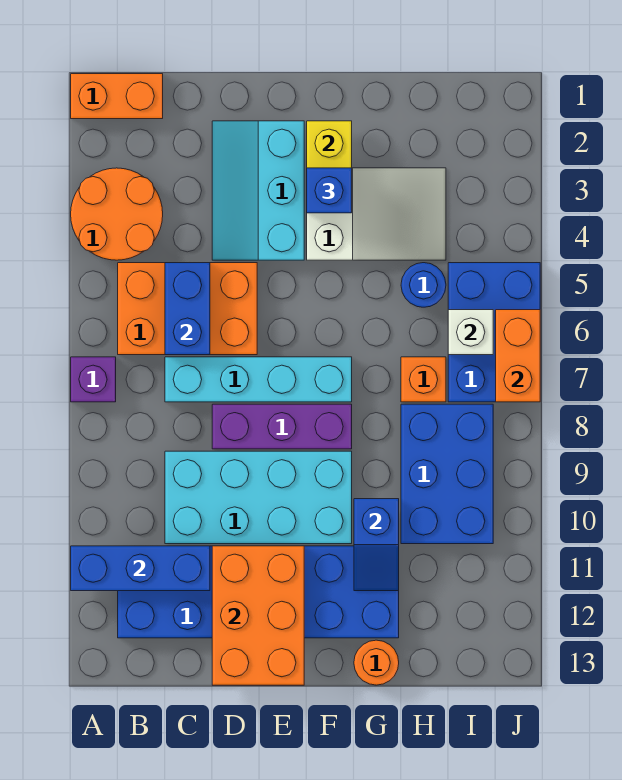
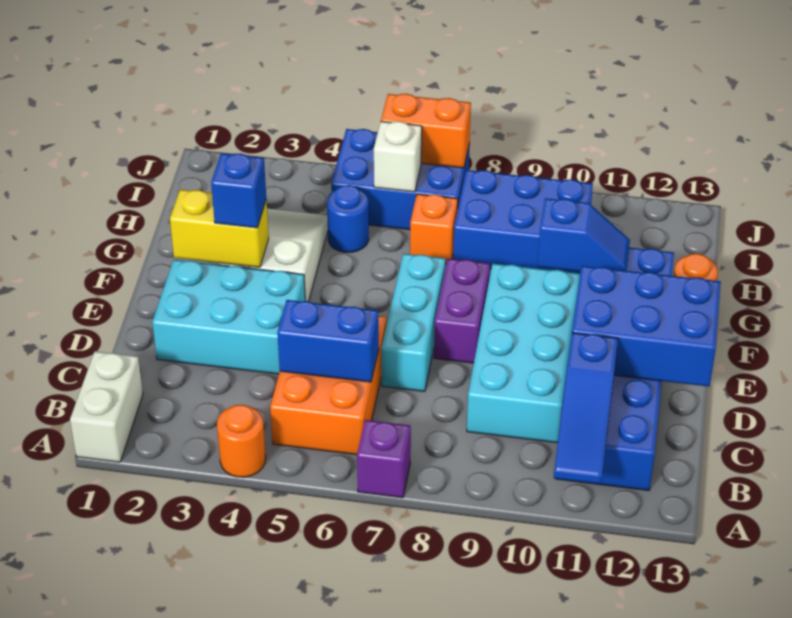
orange brick A1:B1 level 1 -> white brick A1:B1 level 1
orange round brick A3:B4 level 1 -> orange round brick A4 level 1
blue brick A11:C11 level 2 -> blue slope A11:C11 level 2 top C
cyan brick C7:F7 level 1 -> cyan brick D7:F7 level 1
cyan slope D2:E4 level 1 top E -> cyan brick D2:E4 level 1
purple brick D8:F8 level 1 -> purple brick E8:F8 level 1
orange brick D11:E13 level 2 -> blue brick D11:E13 level 2

